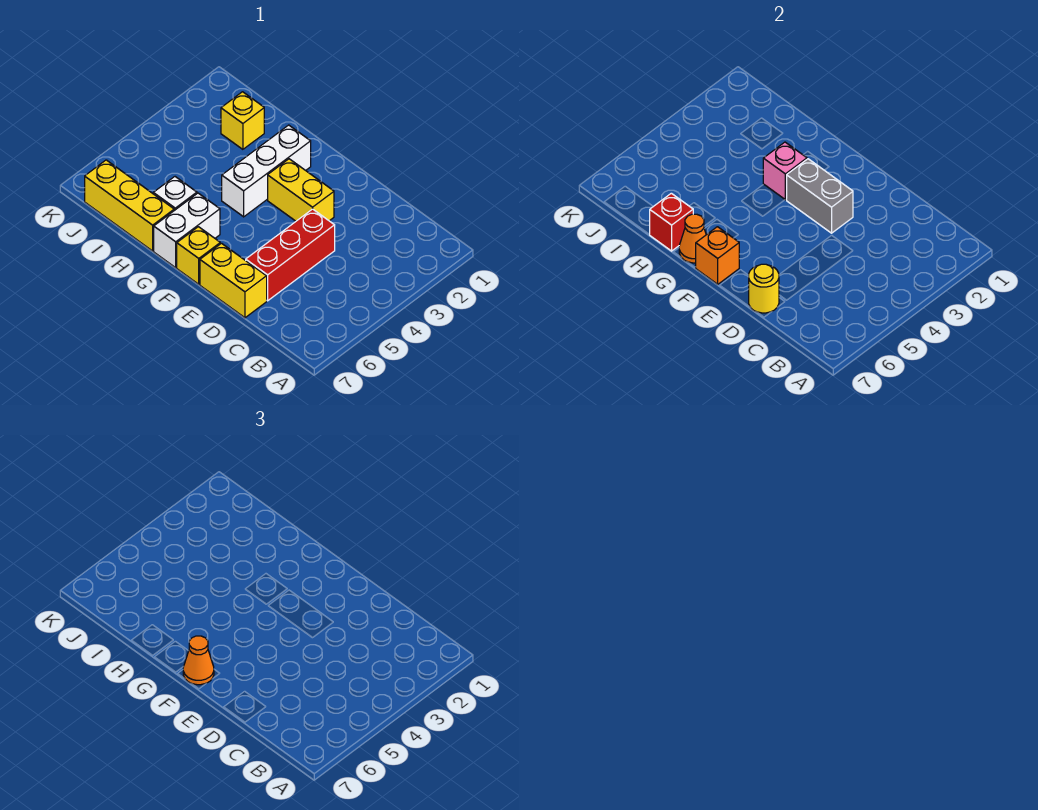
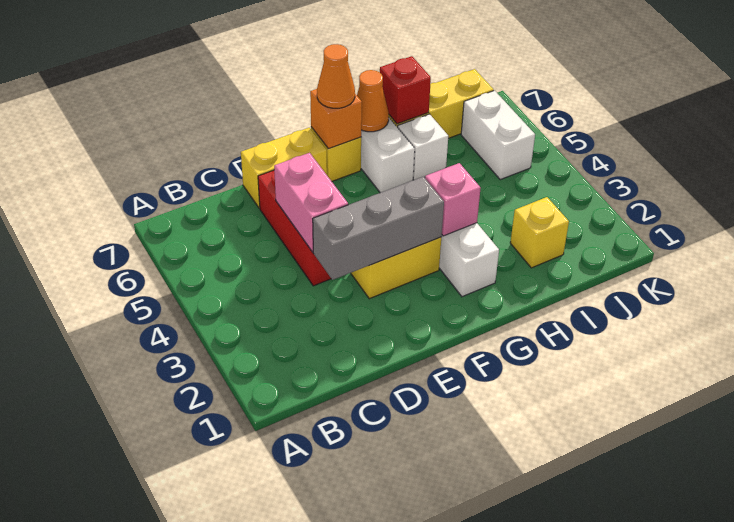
none -> pink brick D4:D5 level 2
yellow round brick D7 level 2 -> none
grey brick E3:F3 level 2 -> grey brick D3:F3 level 2
none -> white brick J5:J6 level 1

